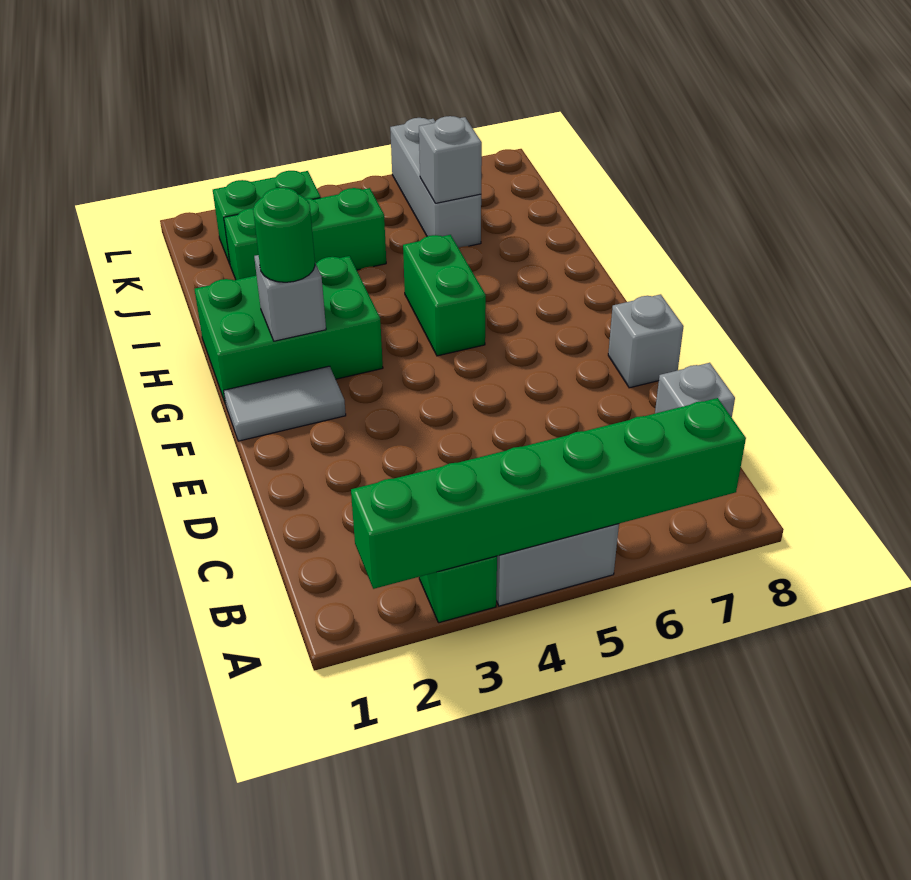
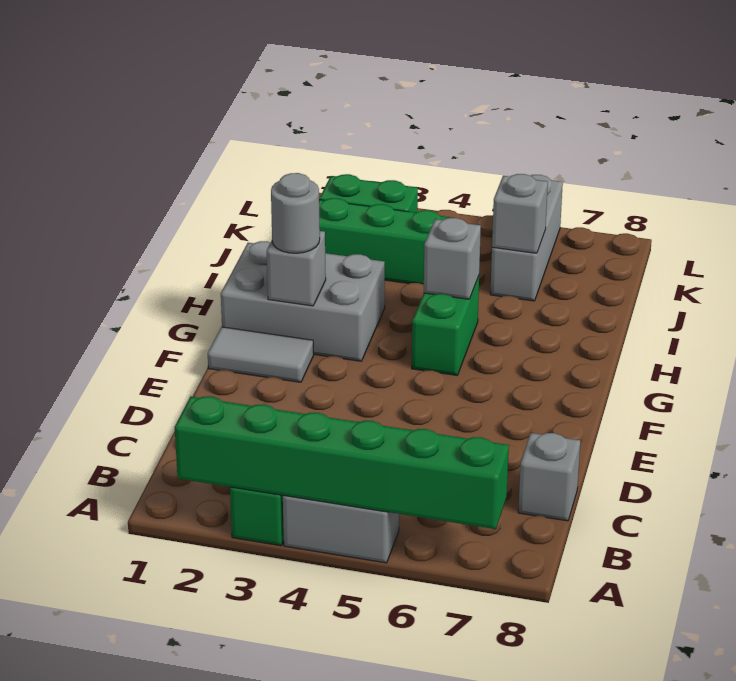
grey brick E8 level 1 -> grey brick H5 level 2
green brick G1:H3 level 1 -> grey brick G1:H3 level 1
green round brick G2 level 3 -> grey round brick G2 level 3

